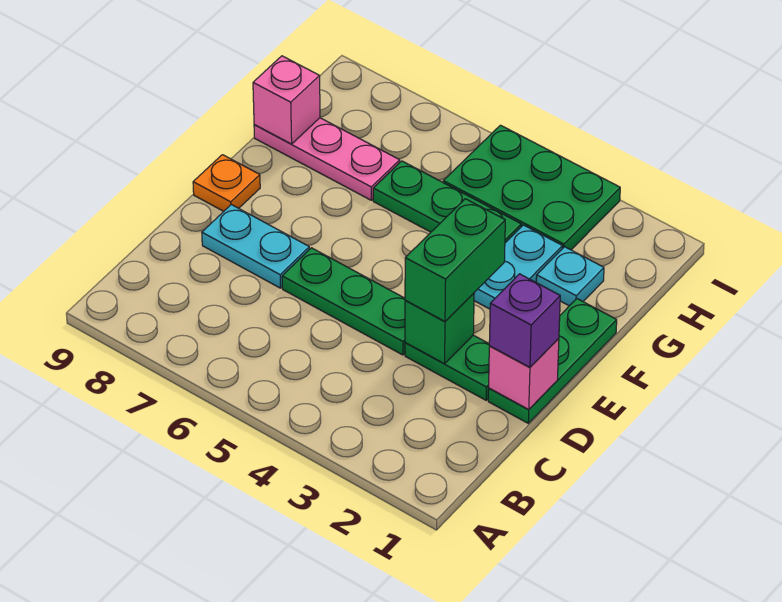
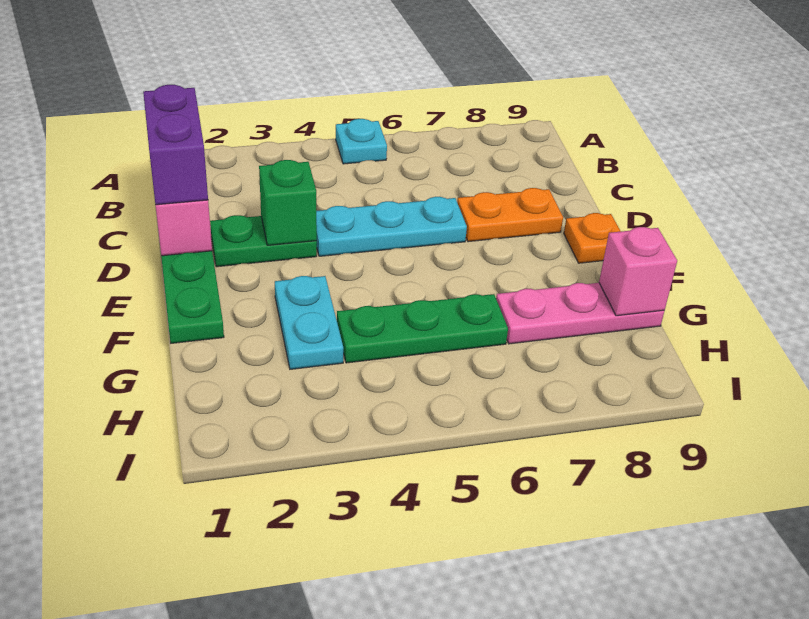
purple brick D1 level 3 -> purple brick C1:D1 level 3
green brick D3:E3 level 3 -> none
green plate D4:D6 level 1 -> cyan plate D4:D6 level 1
cyan plate D7:D8 level 1 -> orange plate D7:D8 level 1
cyan plate G2 level 1 -> cyan plate A5 level 1
green plate H3:I5 level 1 -> none

